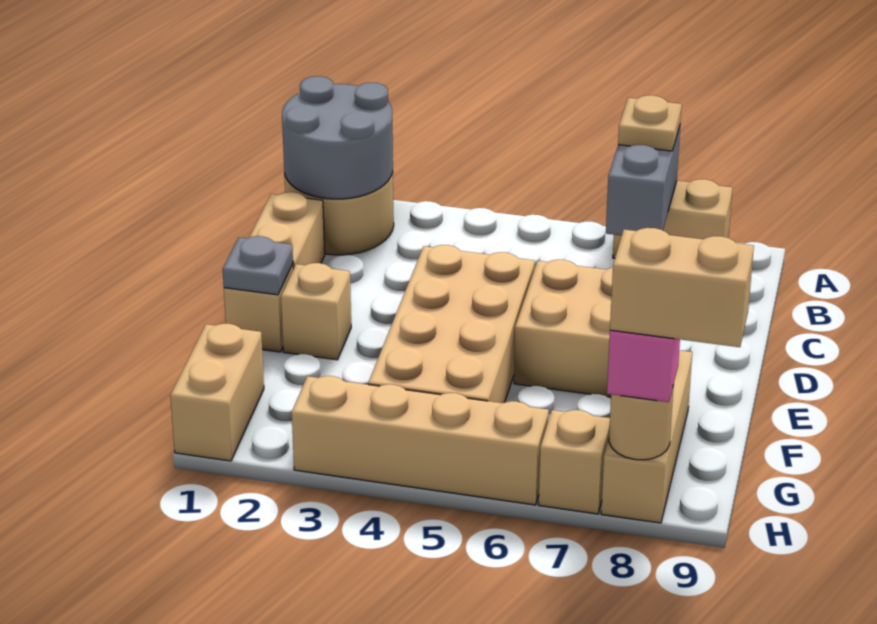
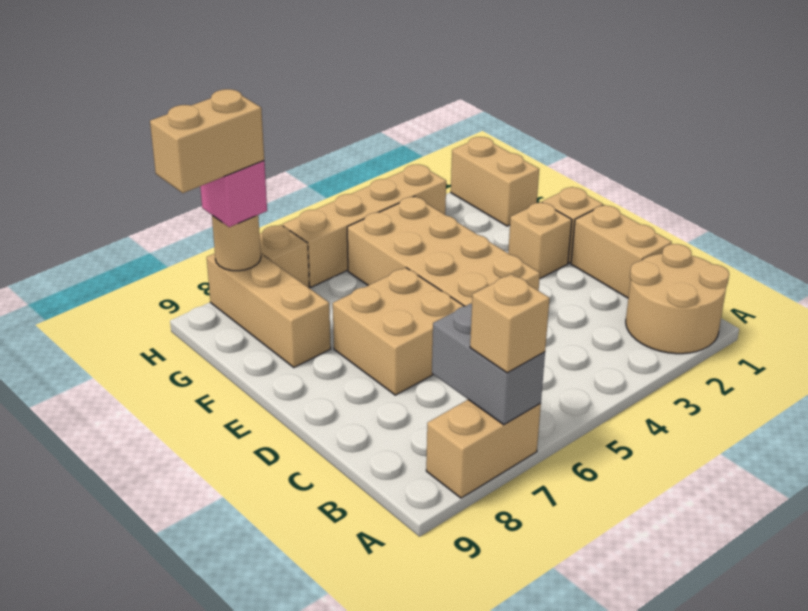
grey round brick A1:B2 level 2 -> none
tan plate A7 level 3 -> tan brick A7 level 3
grey plate E1 level 2 -> none

